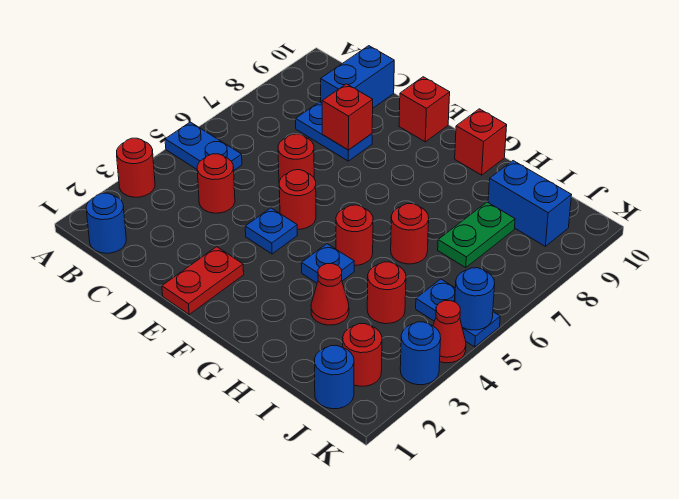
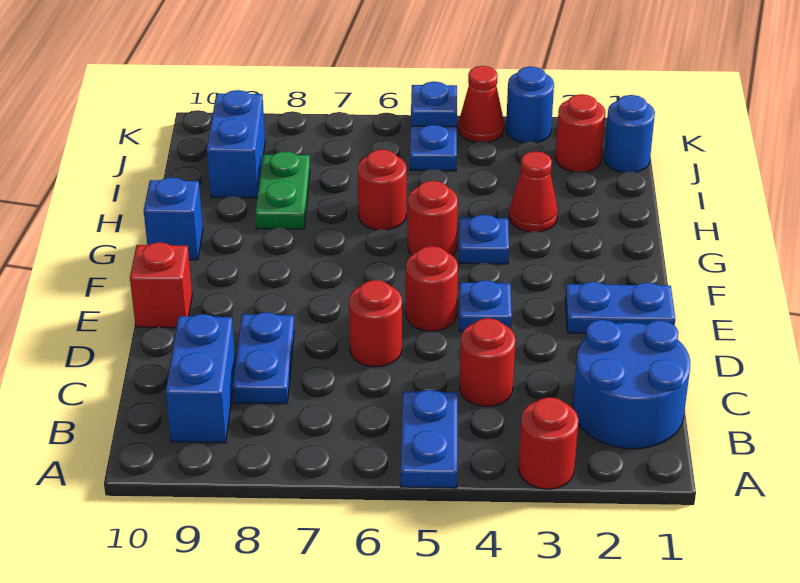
blue round brick B1 level 1 -> blue round brick B1:C2 level 1
blue brick C9:C10 level 1 -> blue brick B9:C9 level 1
red brick D8 level 2 -> none
red plate E1:E2 level 1 -> blue plate E1:E2 level 1
red brick G10 level 1 -> blue brick G10 level 1
red round brick I4 level 1 -> none
green plate I7:I8 level 1 -> green plate H8:I8 level 1
blue round brick K5 level 2 -> blue plate K5 level 2

